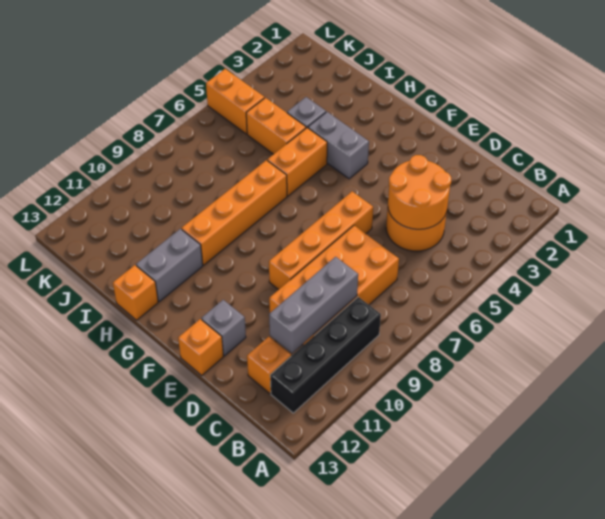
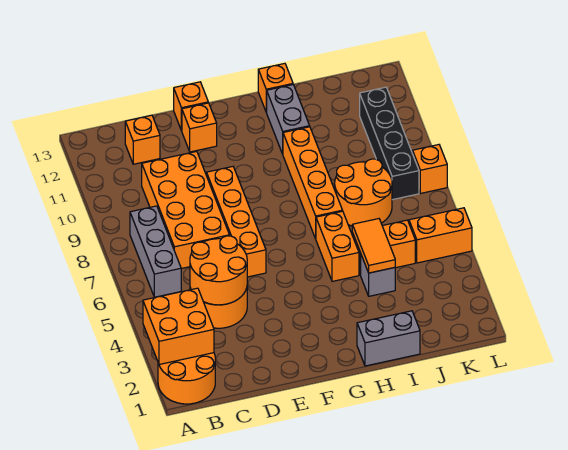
none -> orange round brick A1:B2 level 1
none -> orange brick A2:B3 level 2
black brick B9:B12 level 1 -> black brick K8:K11 level 1
grey brick C9:C11 level 2 -> grey brick B6:B8 level 1
grey brick E12 level 1 -> orange brick E12 level 1
grey brick G4:H4 level 1 -> grey brick H1:I1 level 1
none -> orange tile I4:I5 level 2
none -> orange round brick I7:J8 level 1
none -> orange brick L8 level 1

